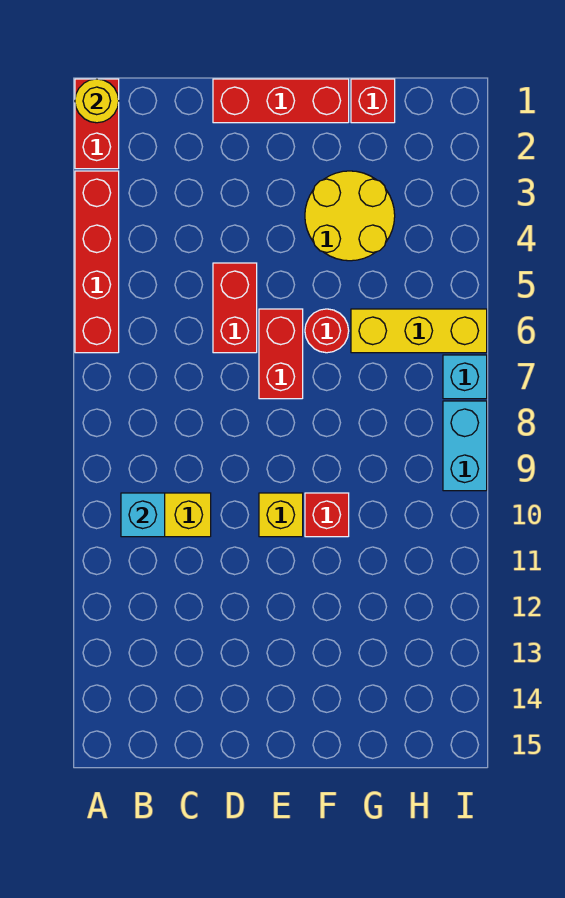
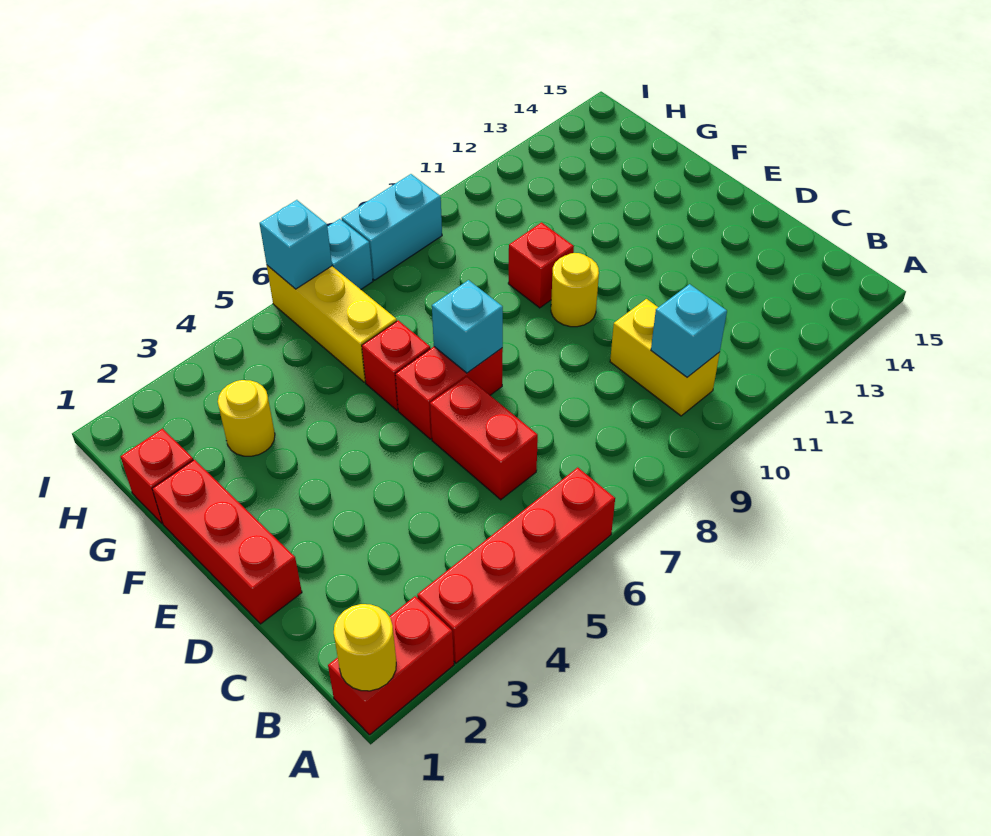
red brick D5:D6 level 1 -> red brick C6:D6 level 1
none -> cyan brick E7 level 2
yellow brick E10 level 1 -> yellow round brick E10 level 1
yellow round brick F3:G4 level 1 -> yellow round brick G3 level 1
red round brick F6 level 1 -> red brick F6 level 1
none -> cyan brick I6 level 2

